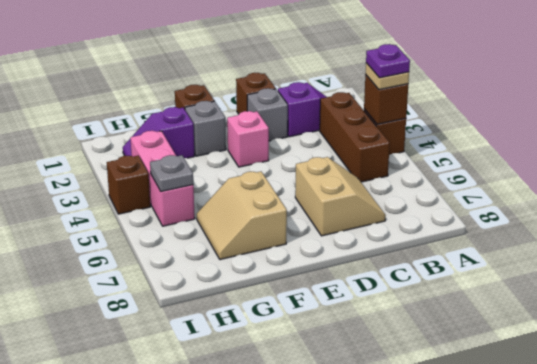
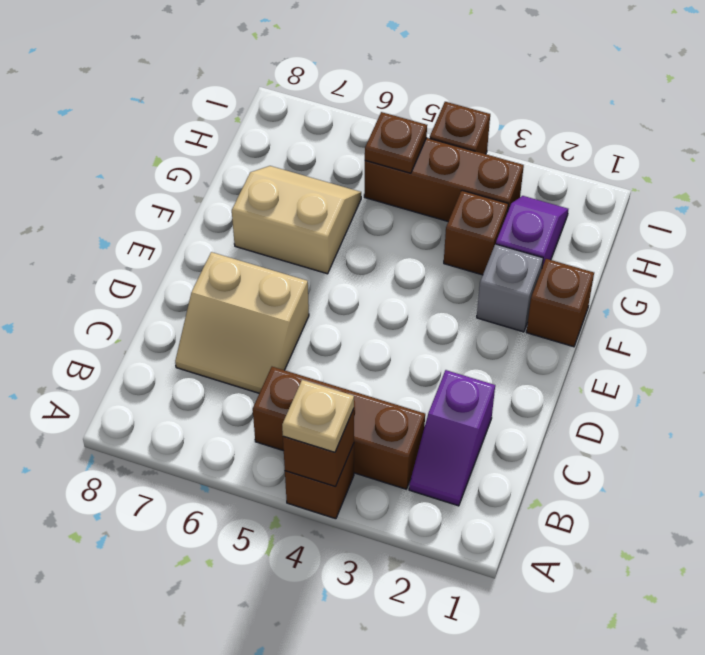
purple plate A4 level 4 -> none
brown brick D1 level 1 -> brown brick G3 level 1
grey brick D2 level 1 -> none
pink brick E3 level 1 -> none
pink brick H3:H5 level 1 -> brown brick H3:H5 level 1
grey plate H5 level 2 -> brown plate H5 level 2

